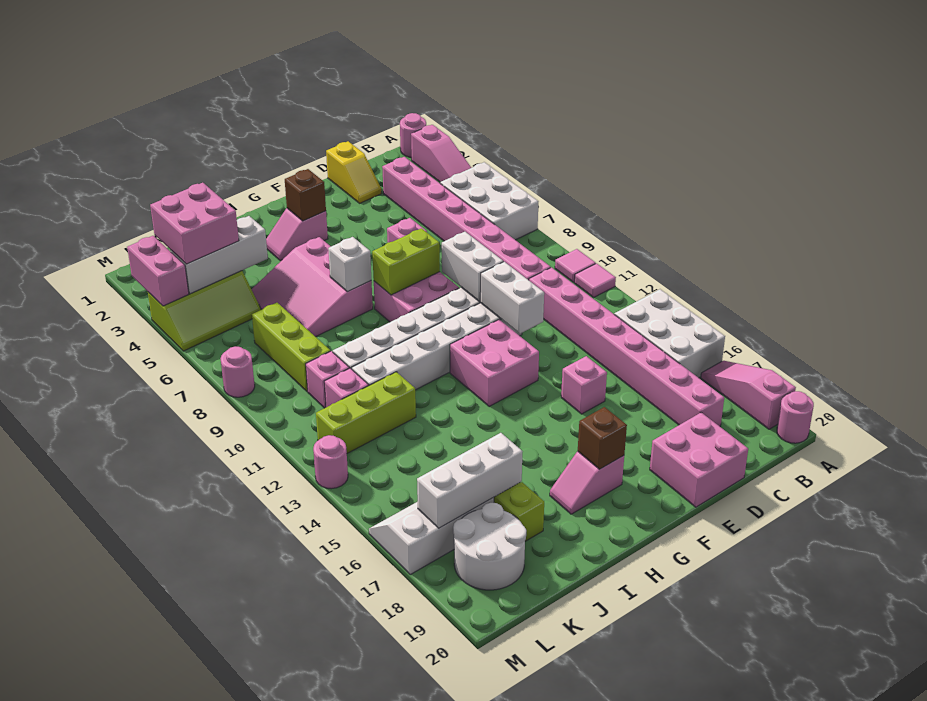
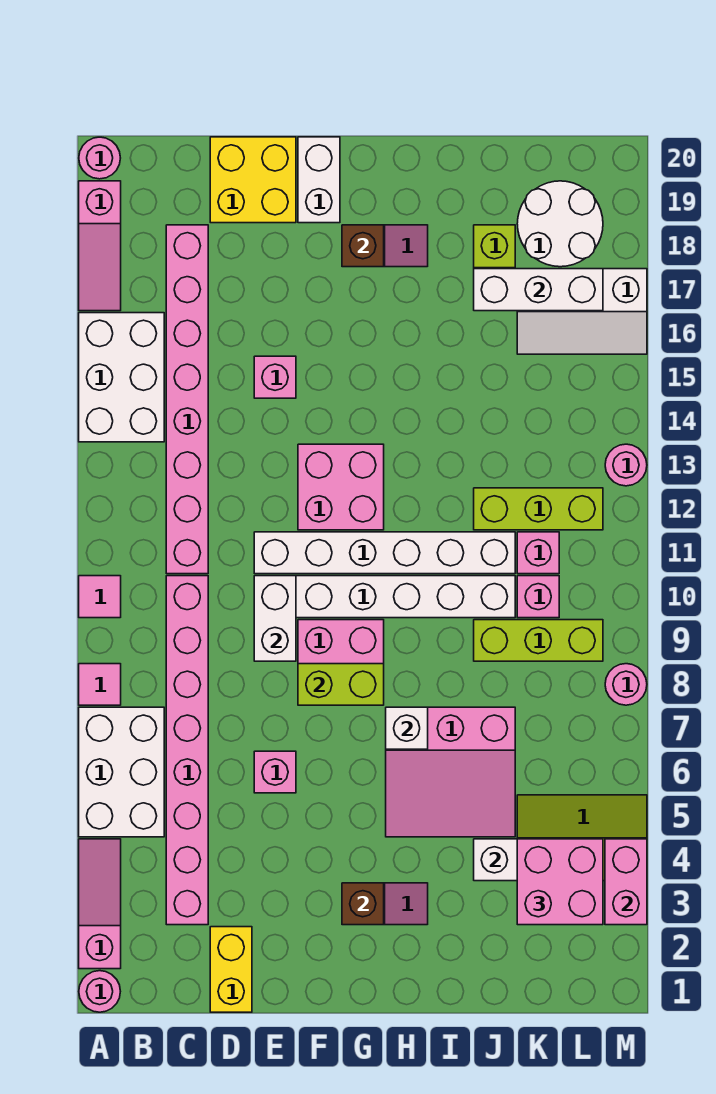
pink tile A11 level 1 -> pink tile A8 level 1
yellow slope D1:D2 level 1 top 1 -> yellow brick D1:D2 level 1
pink brick D19:E20 level 1 -> yellow brick D19:E20 level 1
white brick E11:E12 level 2 -> white brick F19:F20 level 1
pink slope H5:J7 level 1 top H -> pink slope H5:J7 level 1 top 7
lime brick K7:K9 level 1 -> lime brick J9:L9 level 1

